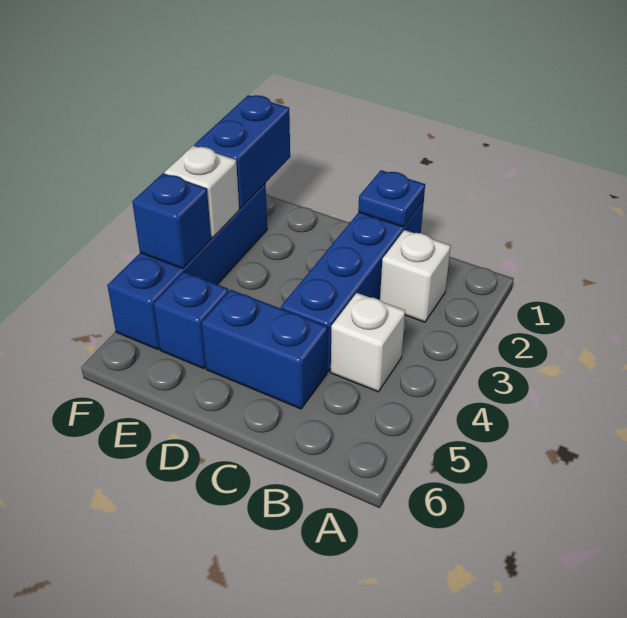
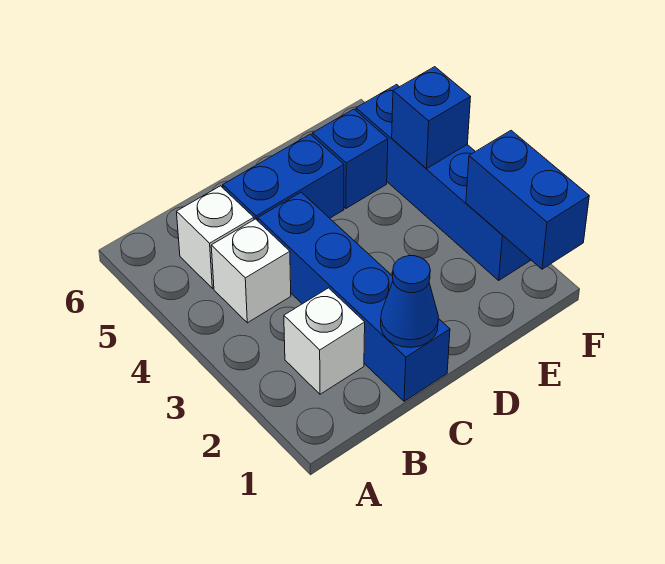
blue plate C1 level 2 -> blue cone C1 level 2
white brick F3 level 2 -> white brick B5 level 1

